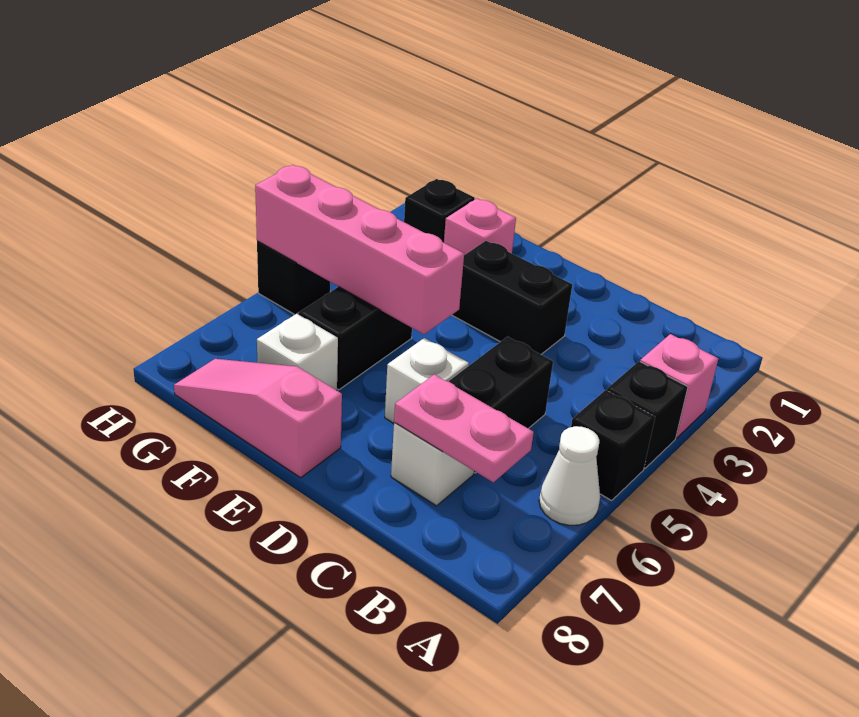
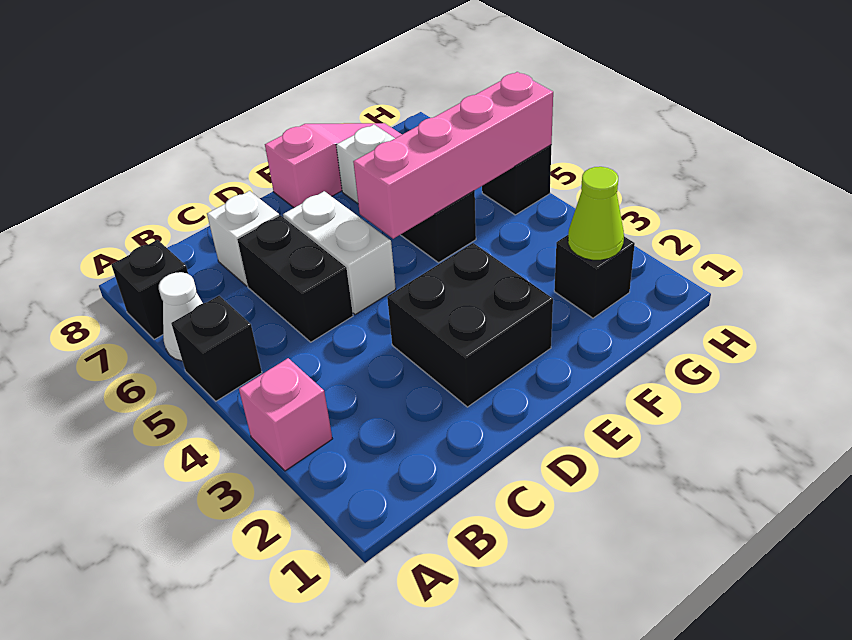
black brick A4 level 1 -> black brick A7 level 1
pink plate B7:C7 level 2 -> none
black brick D3:E3 level 1 -> black brick D2:E3 level 1
white brick D6 level 1 -> white brick D5:D6 level 1
pink brick F2 level 1 -> none
none -> lime cone G2 level 2

